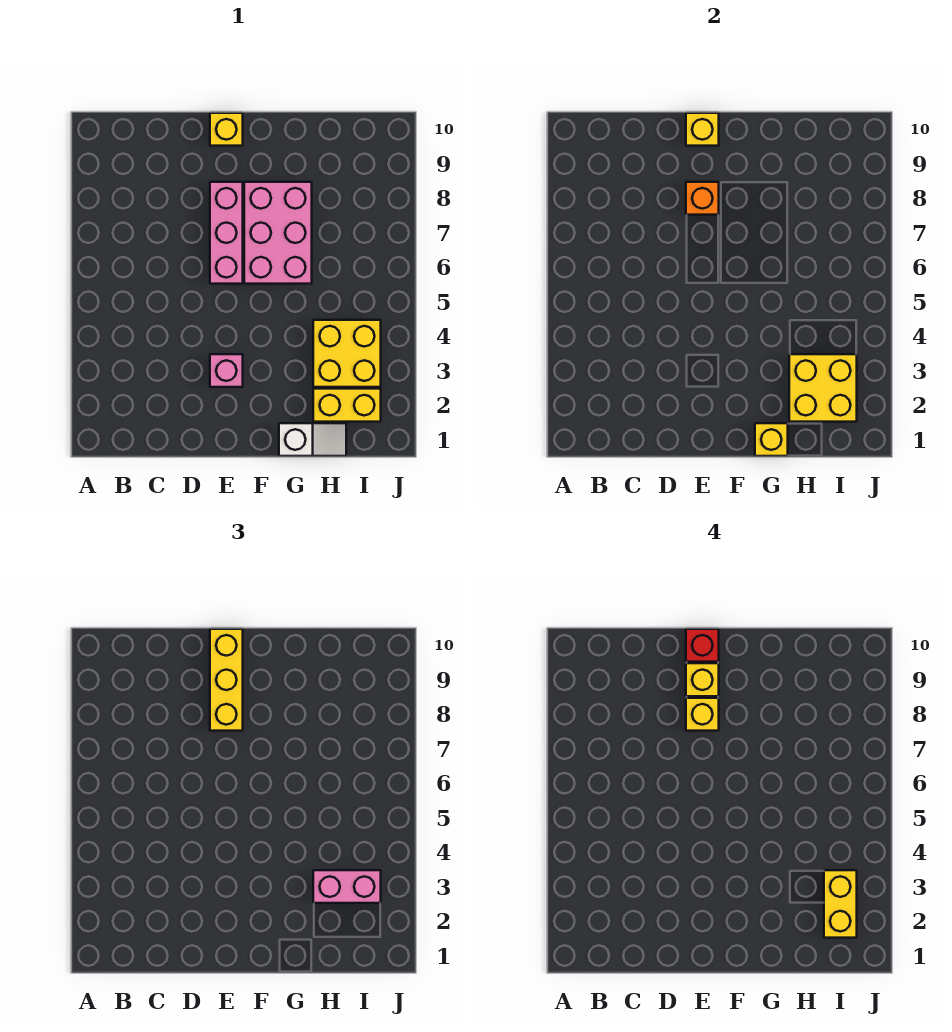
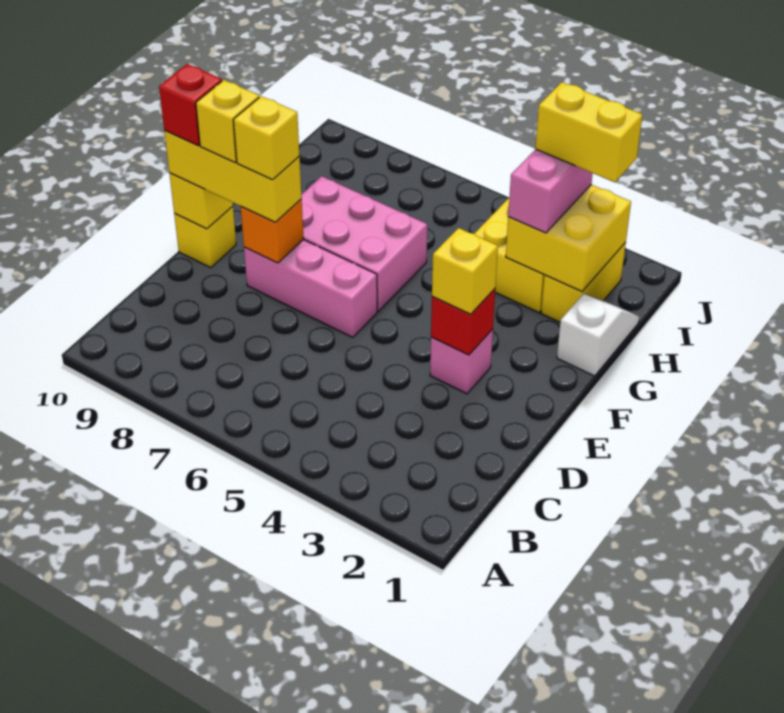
none -> red brick E3 level 2
yellow brick G1 level 2 -> yellow brick E3 level 3

